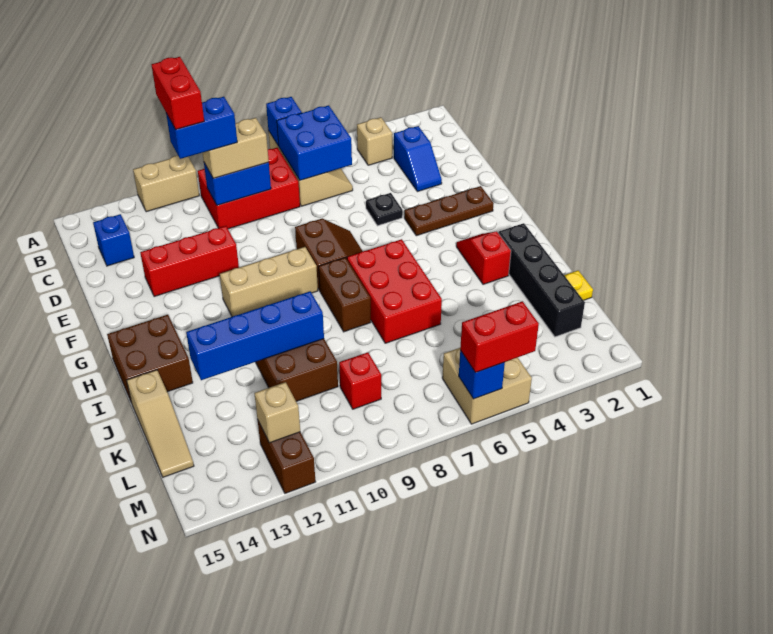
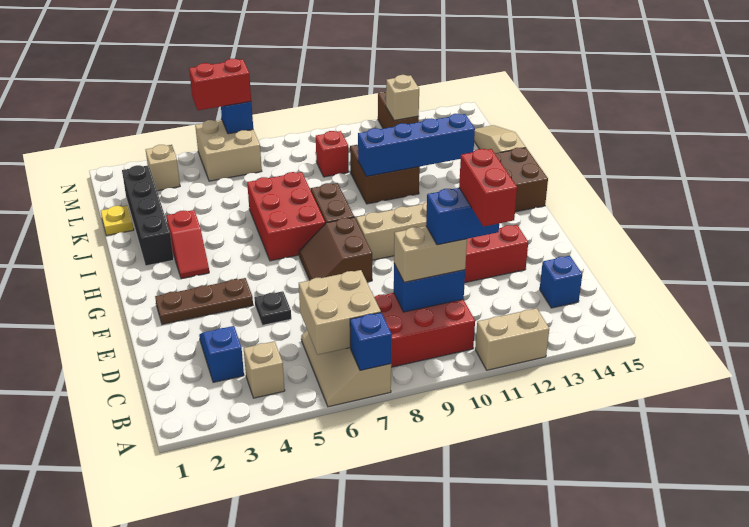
blue brick B6:C7 level 2 -> tan brick B6:C7 level 2
none -> tan brick M3 level 1

